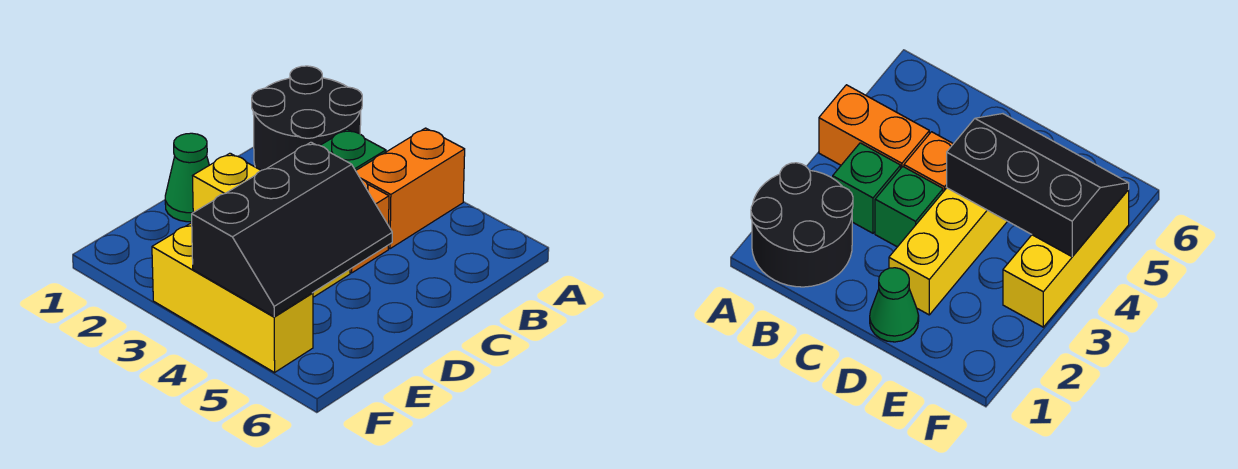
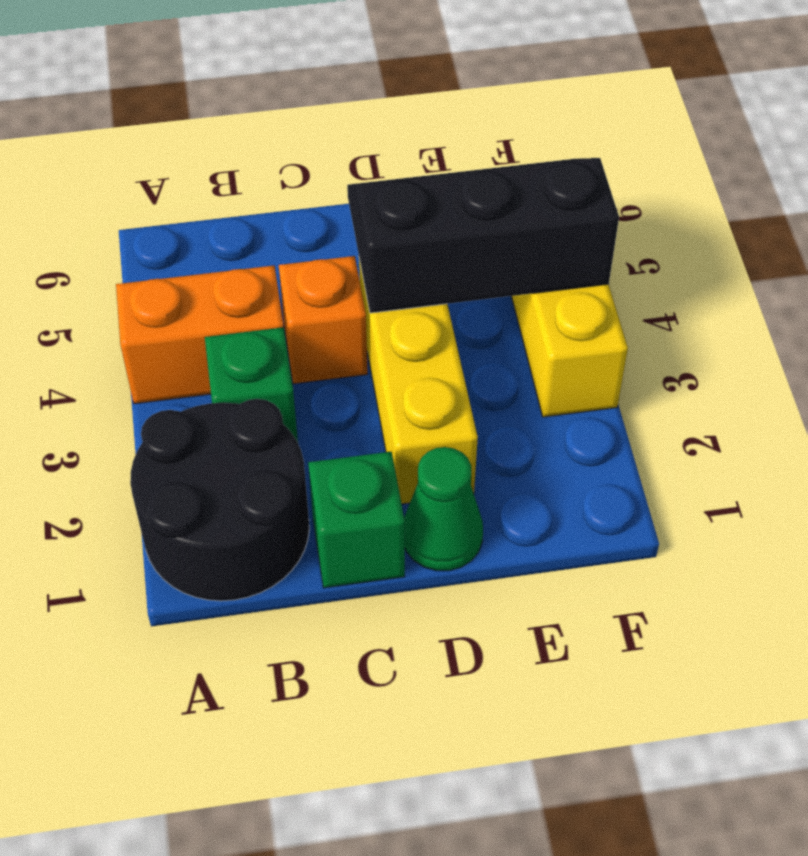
green brick C3 level 1 -> green brick C1 level 1

